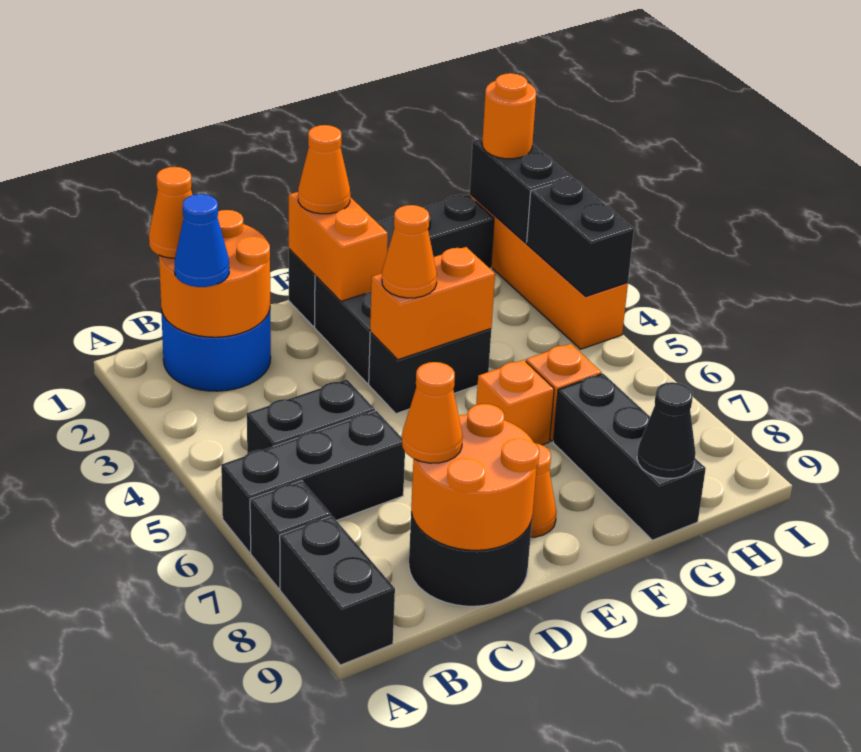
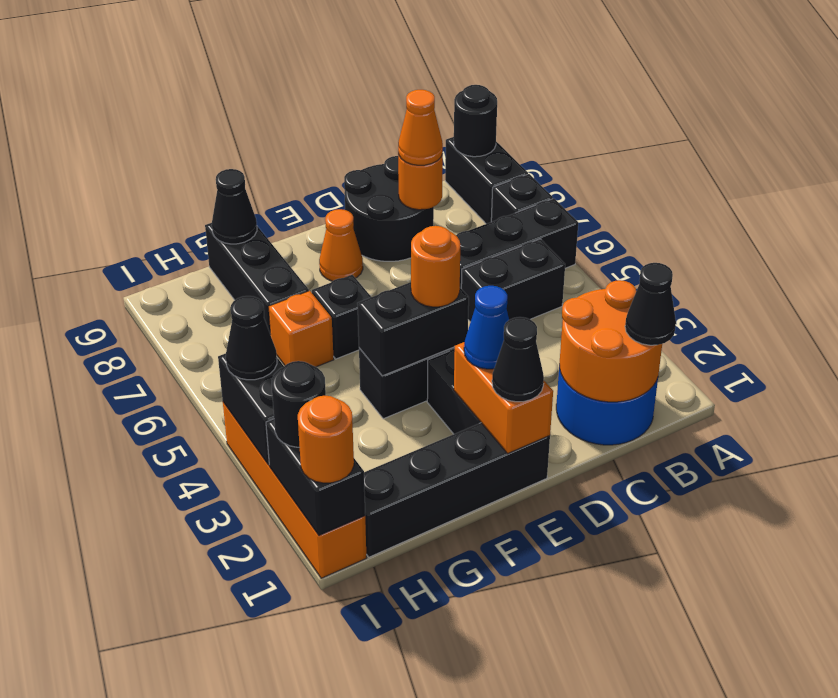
none -> black round brick A9 level 2
orange cone B1 level 3 -> black cone B1 level 3
blue cone B2 level 3 -> blue cone E2 level 3
orange round brick C8:D9 level 2 -> orange round brick C8 level 2
orange cone E1 level 3 -> black cone E1 level 3
orange brick E4:F4 level 2 -> black brick E4:F4 level 2
orange cone E4 level 3 -> orange round brick E4 level 3
orange brick F6 level 1 -> black brick F6 level 1
none -> black round brick I2 level 3
none -> black cone I4 level 3

